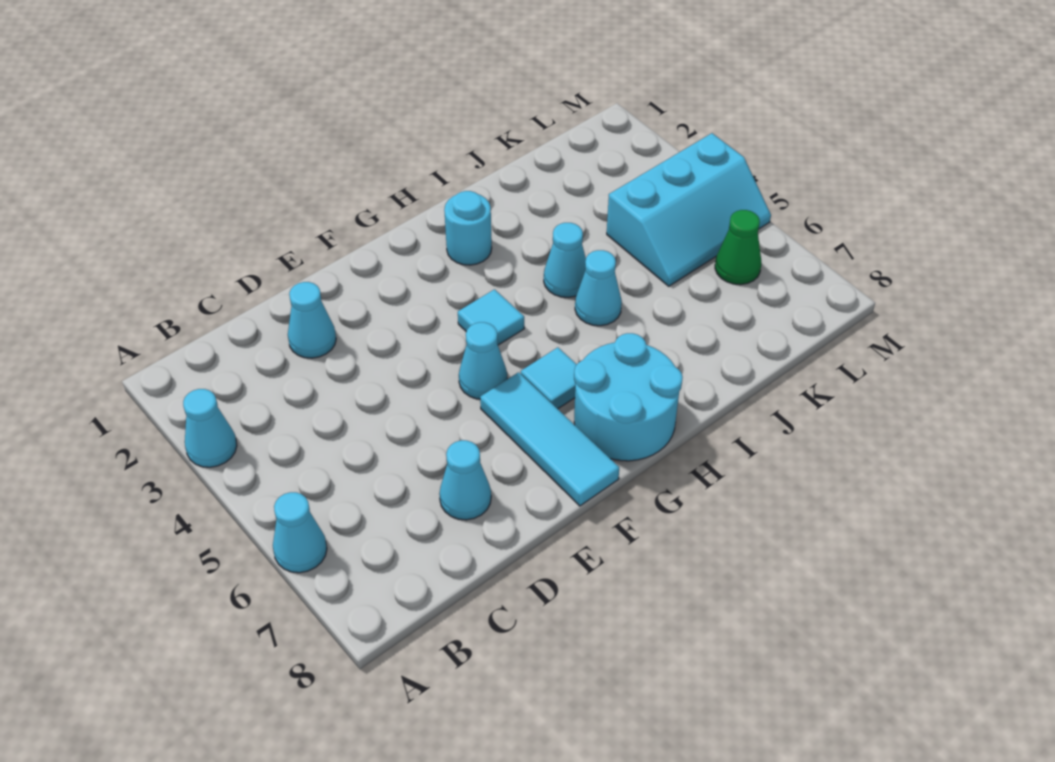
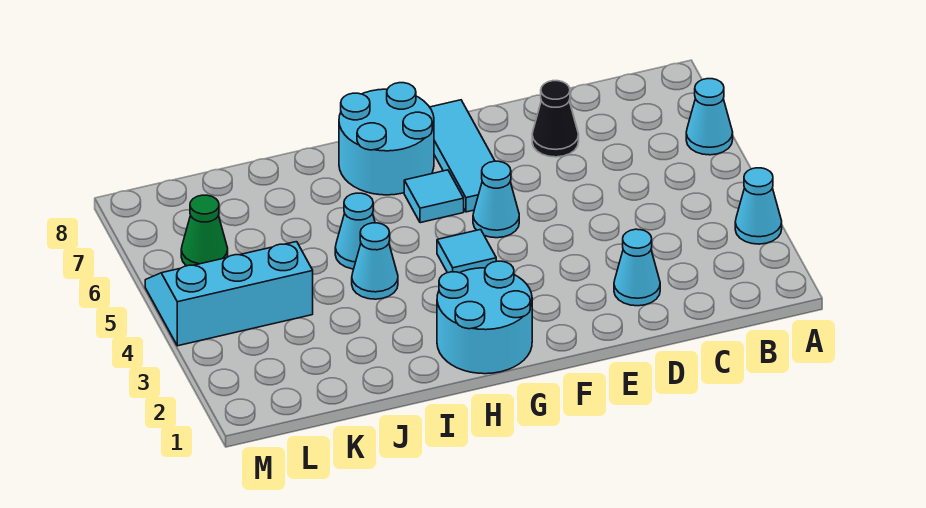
cyan cone D7 level 1 -> black cone D7 level 1
cyan round brick H2 level 1 -> cyan round brick G1:H2 level 1

